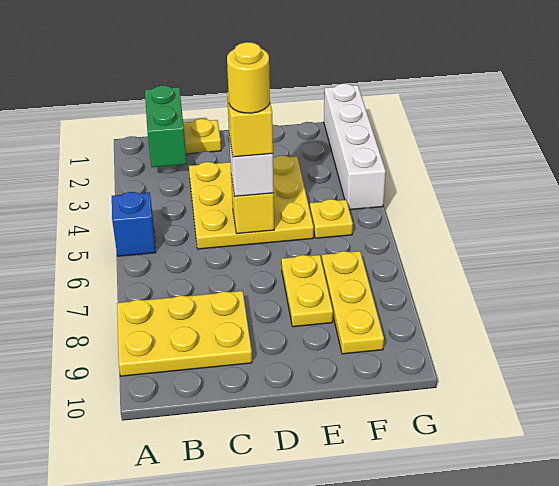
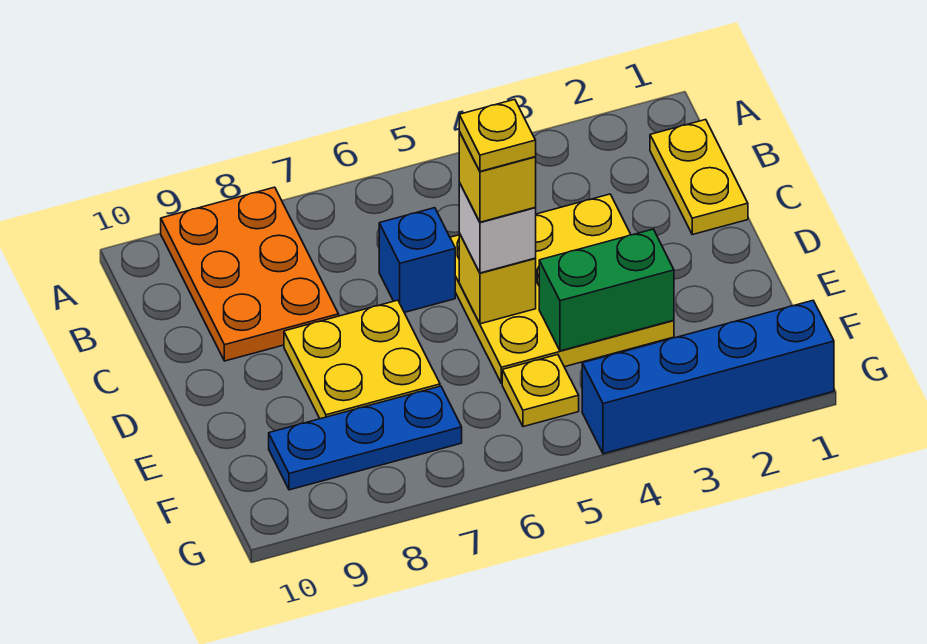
blue brick A5 level 1 -> blue brick C6 level 1
yellow plate A8:C9 level 1 -> orange plate A8:C9 level 1
green brick B1:B2 level 2 -> green brick E3:E4 level 2
yellow round brick D5 level 5 -> yellow plate D5 level 5
yellow plate E7:E8 level 1 -> yellow plate D7:E8 level 1
yellow plate F7:F9 level 1 -> blue plate F7:F9 level 1
white brick G1:G4 level 1 -> blue brick G1:G4 level 1

